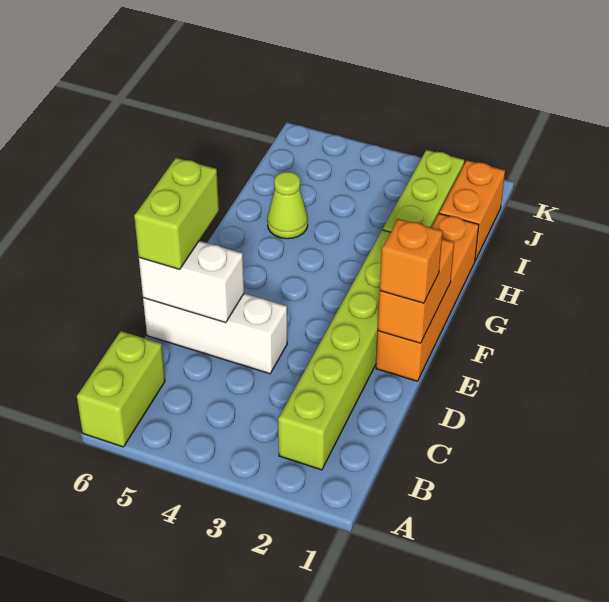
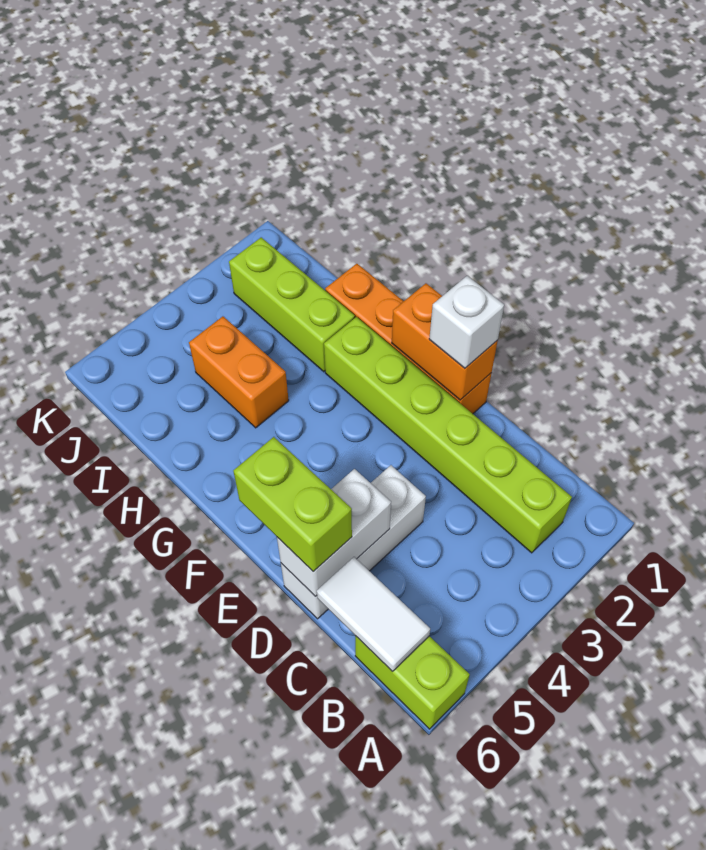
none -> white tile B6:C6 level 2
orange brick E1 level 3 -> white brick E1 level 3
lime cone H5 level 1 -> none
orange brick I1:J1 level 1 -> orange brick H4:I4 level 1

